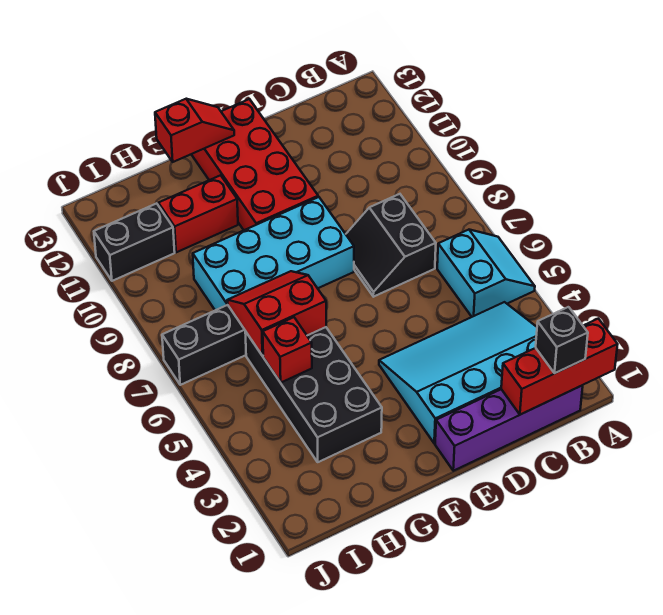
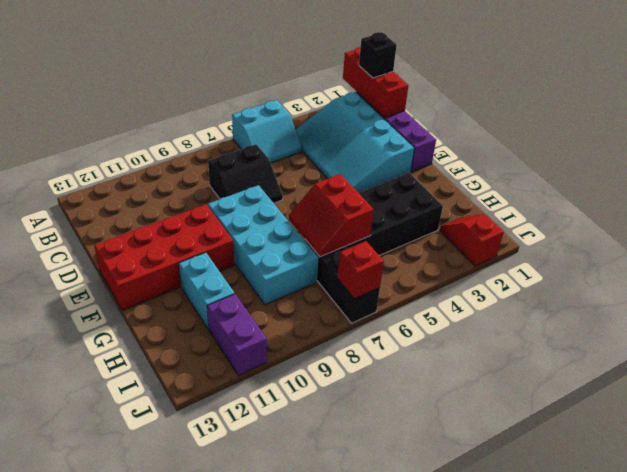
cyan slope A5:B6 level 1 top B -> cyan slope A5:B6 level 1 top A
red slope F13:G13 level 2 top G -> red slope I2:J2 level 1 top J
red brick G11:H11 level 1 -> cyan brick G11:H11 level 1
red brick H5 level 2 -> red brick J7 level 2
black brick I11:J11 level 1 -> purple brick I11:J11 level 1

